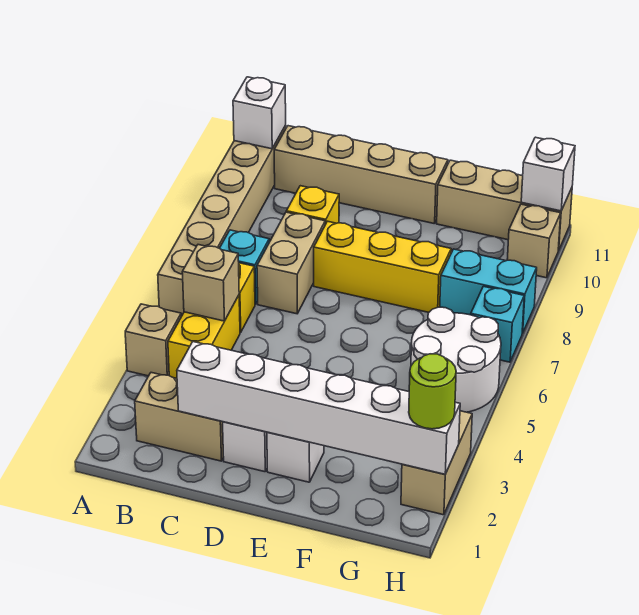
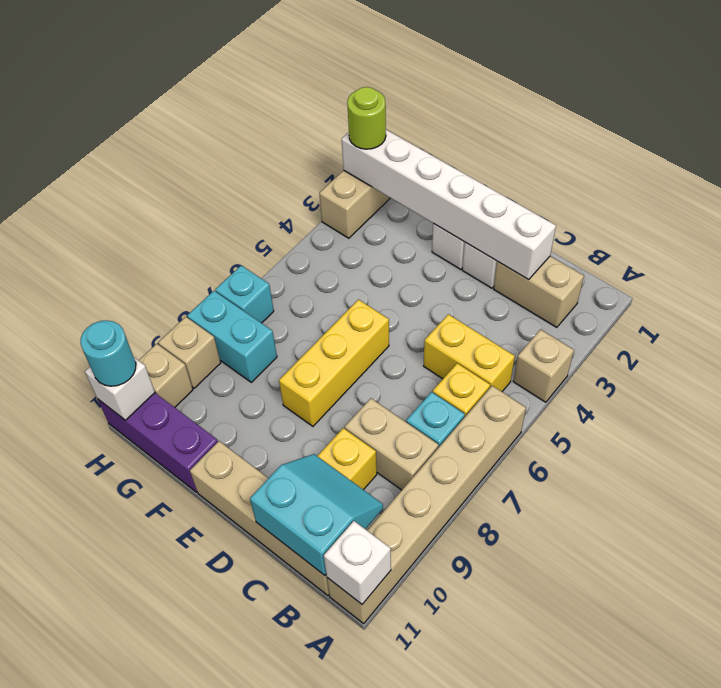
yellow brick B4:B5 level 1 -> yellow brick B5:C5 level 1
tan brick B5 level 2 -> tan brick H9 level 1
none -> cyan slope B10:C11 level 2 top 11
tan brick C7:C8 level 1 -> tan brick B8:C8 level 1
yellow brick D8:F8 level 1 -> yellow brick E6:E8 level 1
tan brick F11:H11 level 1 -> purple brick F11:H11 level 1
white round brick G5:H6 level 1 -> none
none -> cyan round brick H11 level 3

